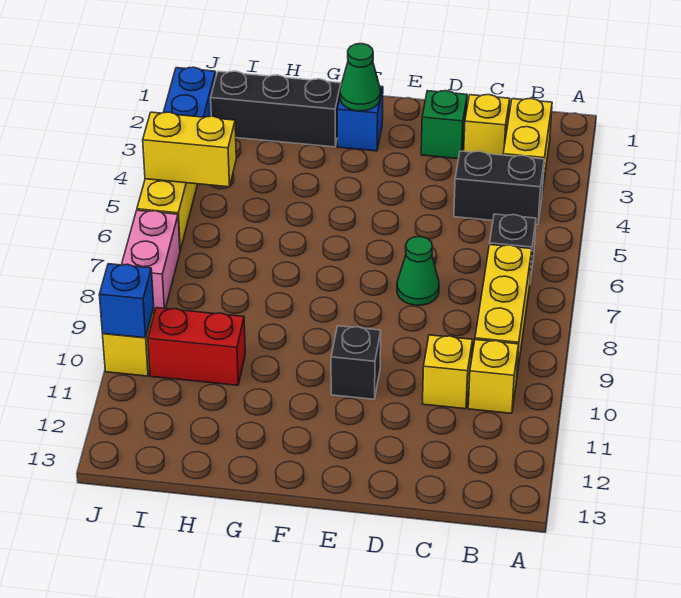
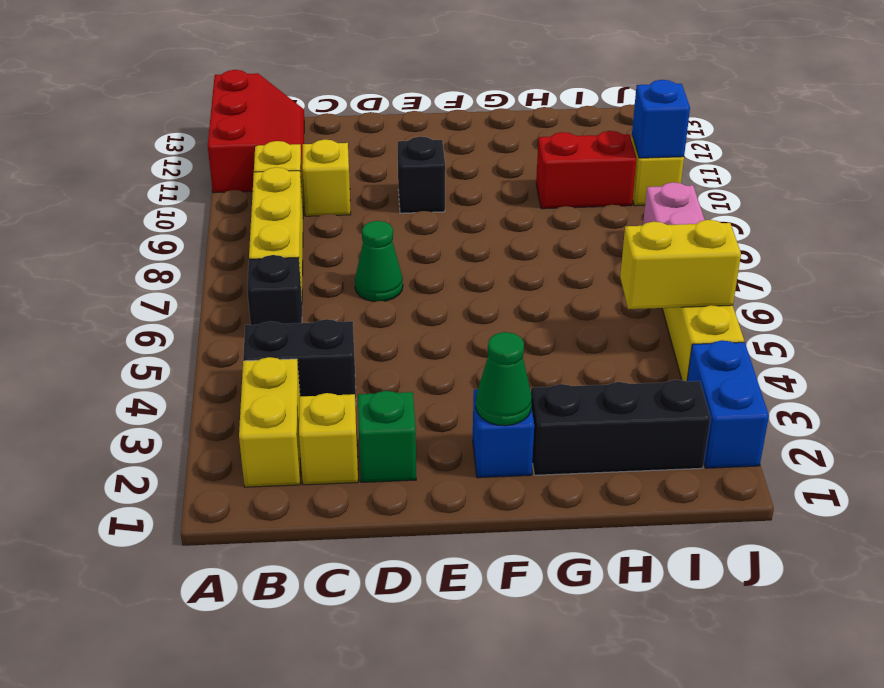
none -> red slope A11:B13 level 1 top A

